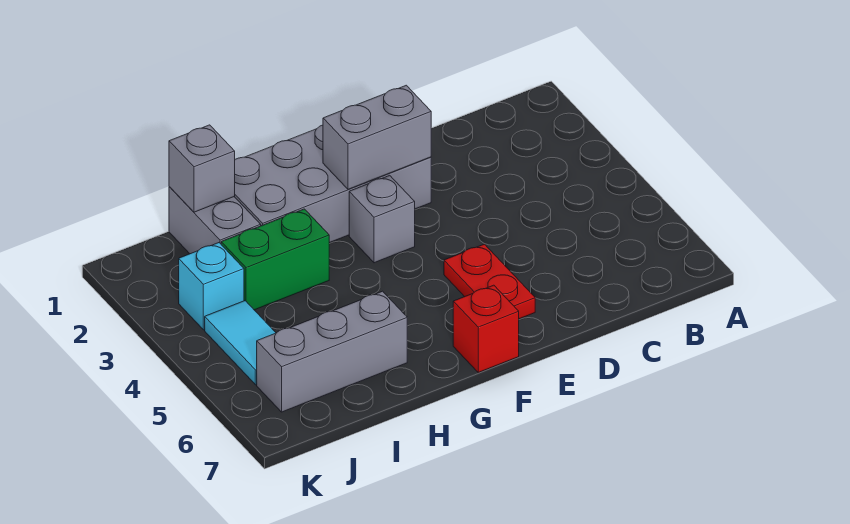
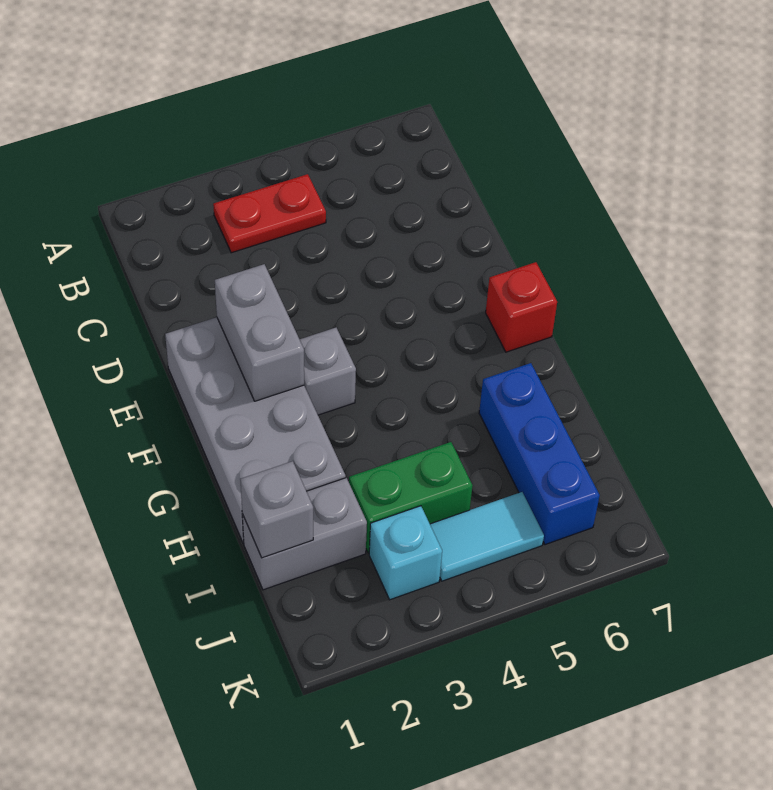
red plate E5:E6 level 1 -> red plate B3:B4 level 1
green brick H3:I3 level 1 -> green brick I3:I4 level 1
grey brick H6:J6 level 1 -> blue brick H6:J6 level 1

